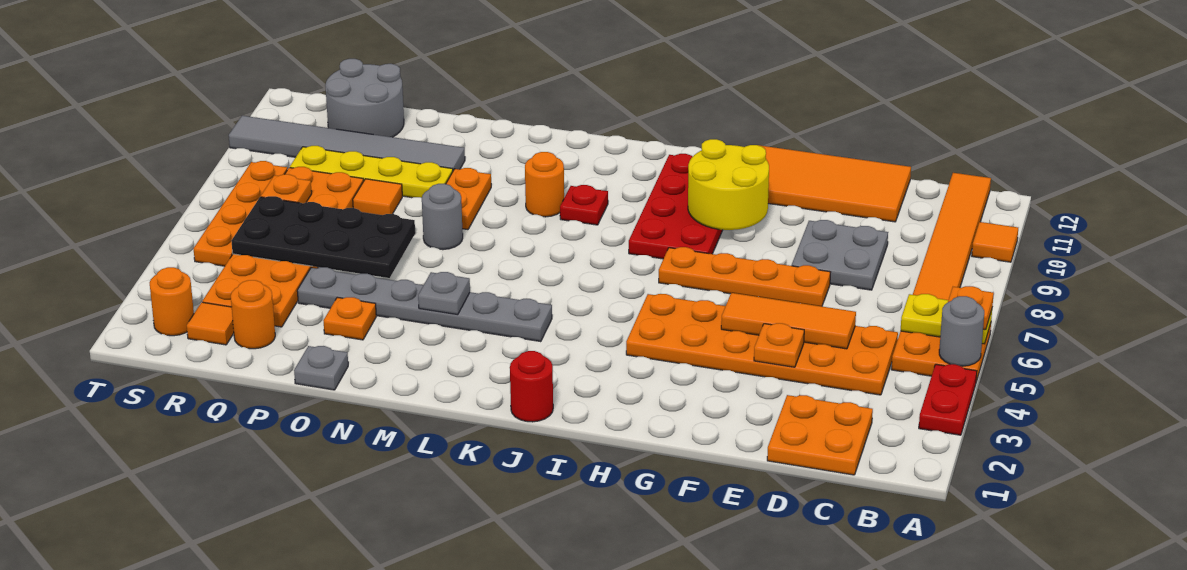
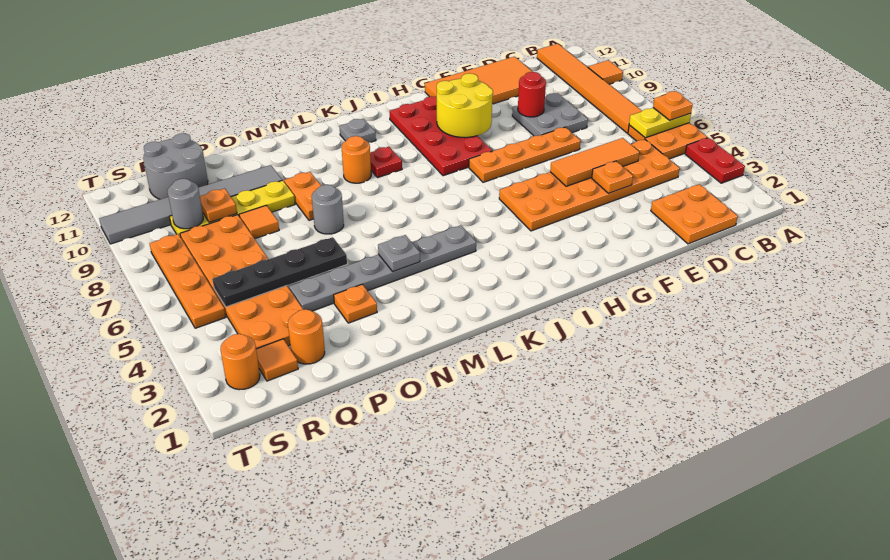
grey round brick A5 level 2 -> grey round brick R9 level 2
red round brick J1 level 1 -> red round brick E9 level 2
grey plate O1 level 1 -> grey plate K11 level 1
black plate O5:R6 level 2 -> black plate O5:R5 level 2
orange plate R7 level 2 -> orange plate Q9 level 2

